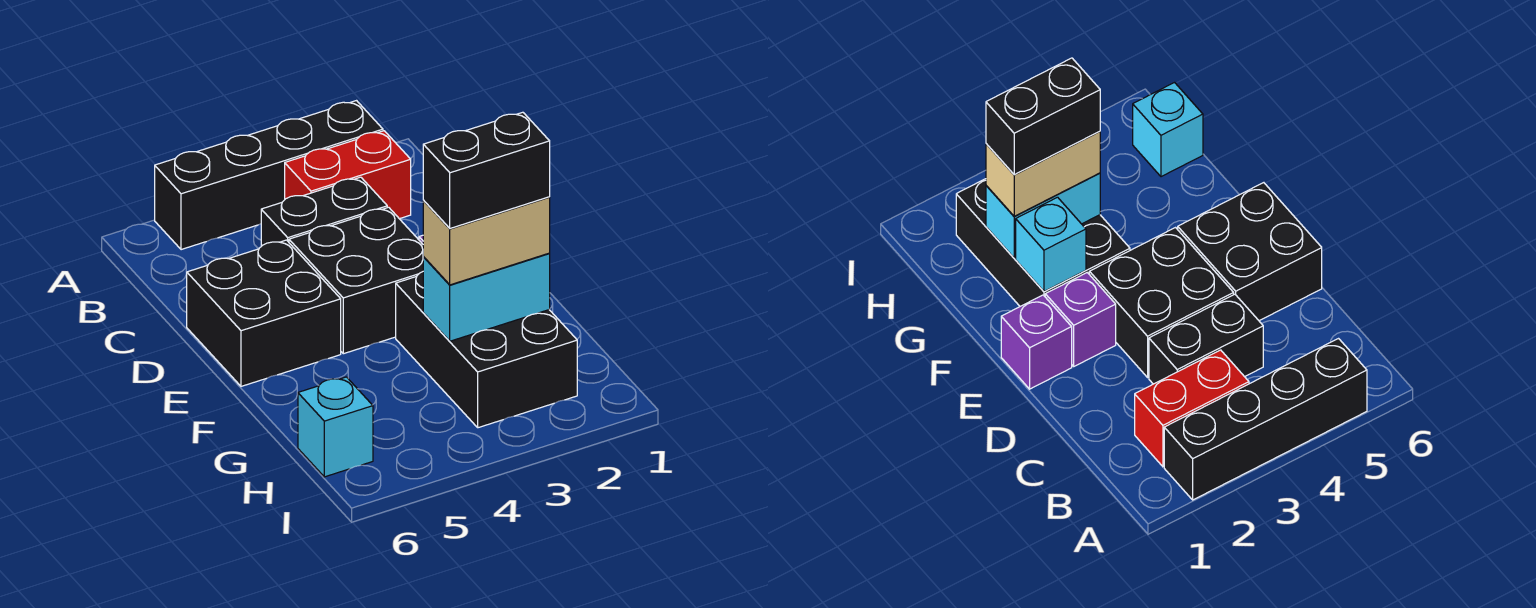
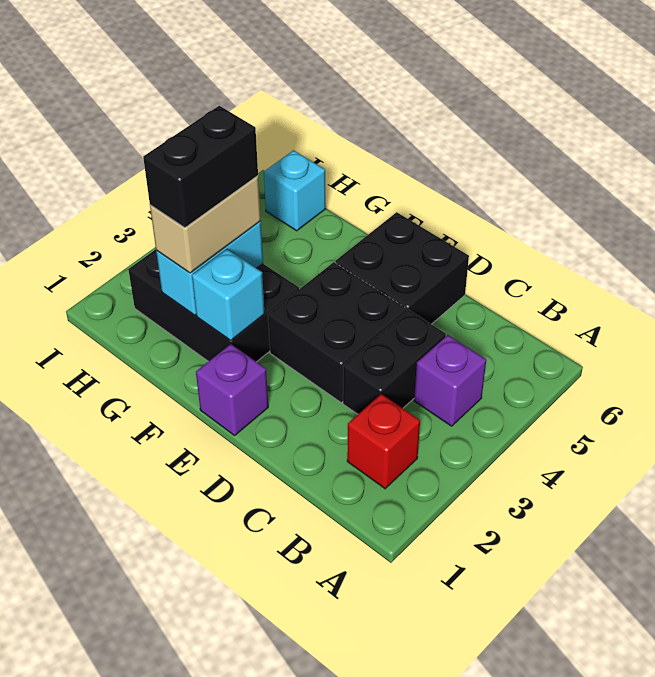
black brick A2:A5 level 1 -> none
red brick B2:B3 level 1 -> red brick B2 level 1
purple brick E2 level 1 -> purple brick B4 level 1

